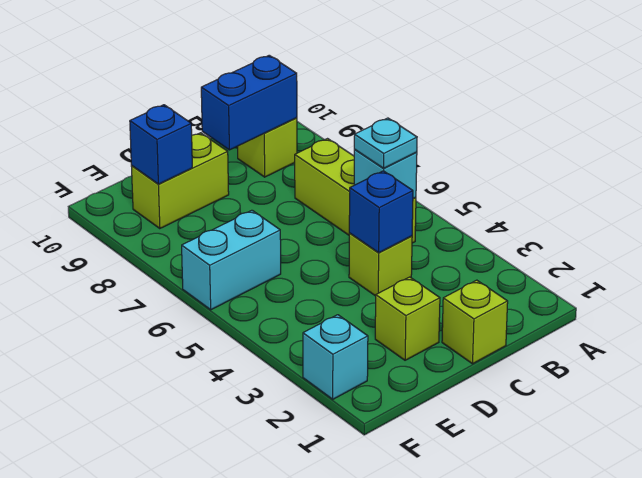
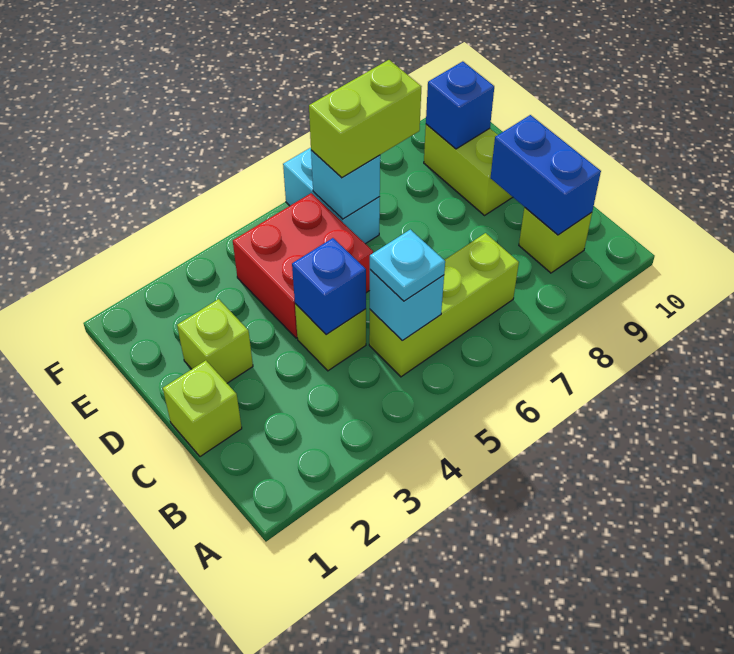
none -> red brick D4:E5 level 1
none -> lime brick E6:E7 level 3
cyan brick F2 level 1 -> cyan brick E6 level 2

